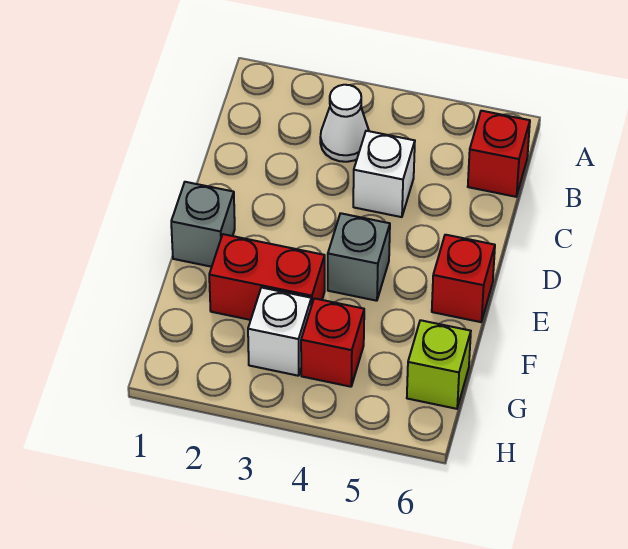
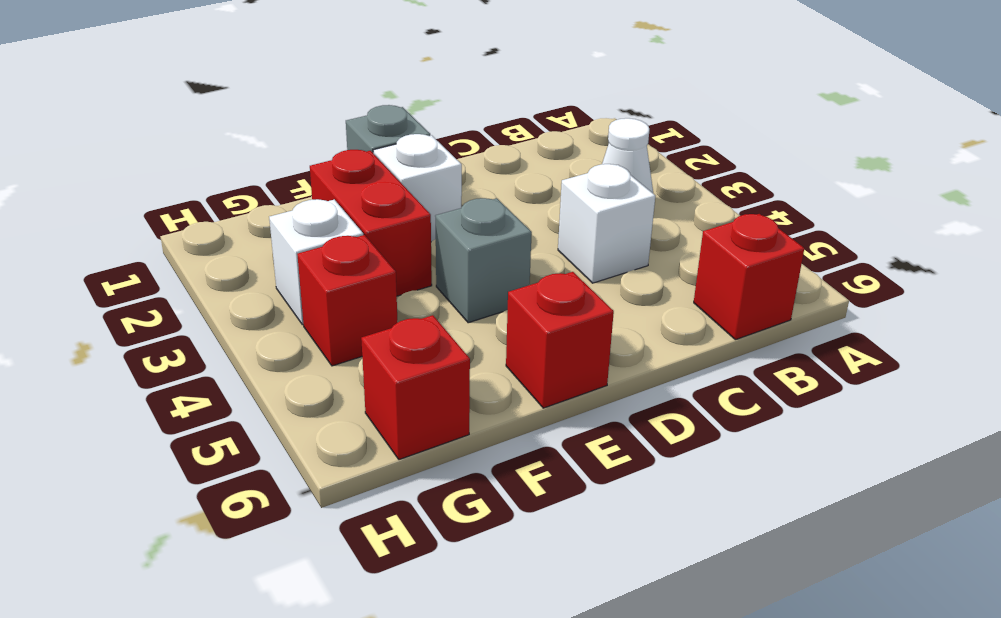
none -> white brick E2 level 1
lime brick G6 level 1 -> red brick G6 level 1

